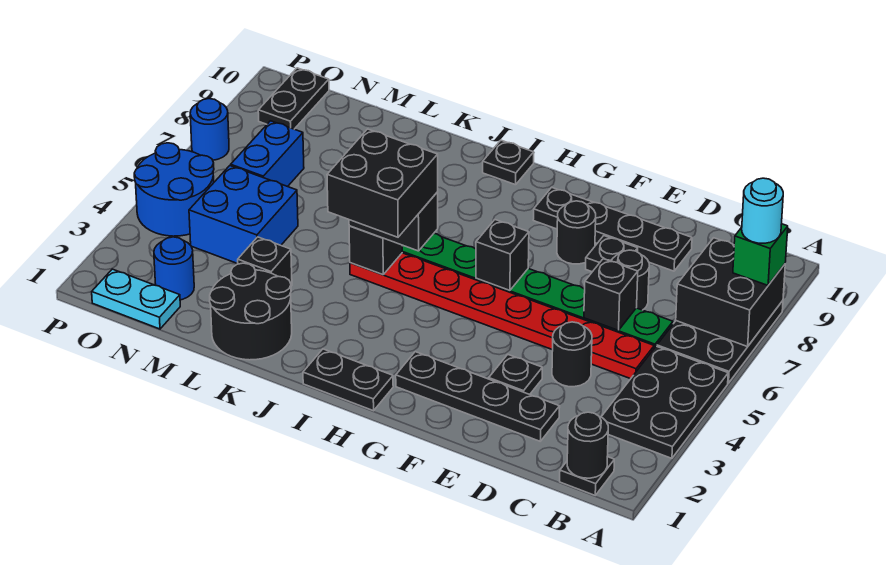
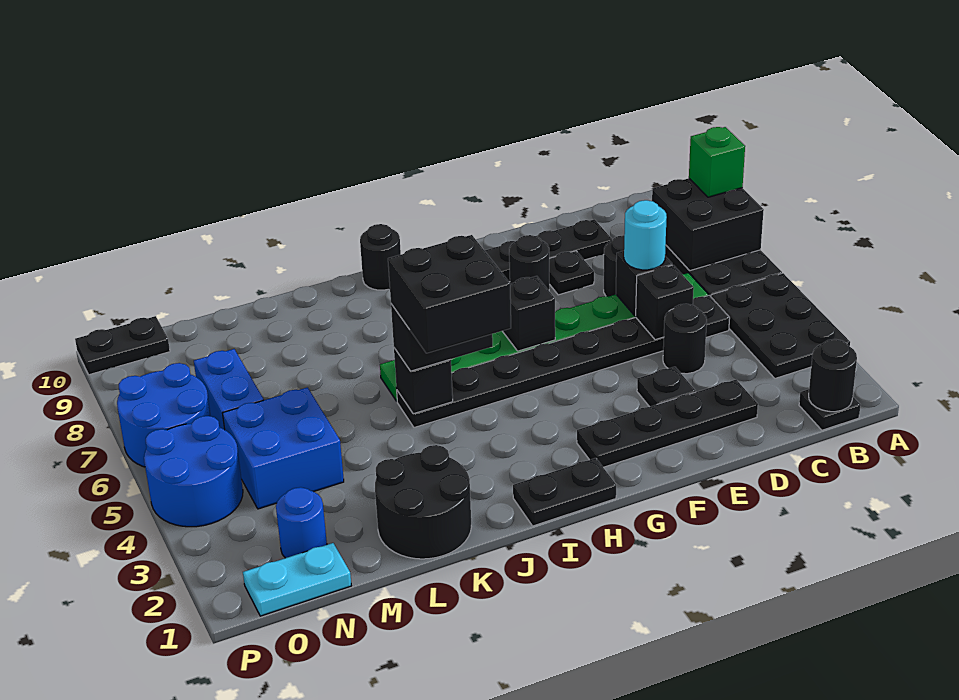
cyan round brick A8 level 4 -> cyan round brick D6 level 3
red plate C5:J5 level 1 -> black plate C5:J5 level 1
black plate I10 level 1 -> black round brick I10 level 1
black brick L3 level 1 -> black brick D5 level 2
black plate O9:O10 level 1 -> black plate O10:P10 level 1
blue round brick P7 level 1 -> blue round brick O6:P7 level 1

